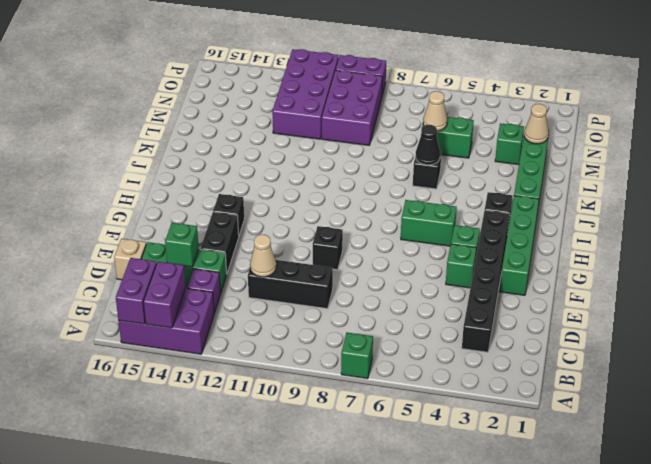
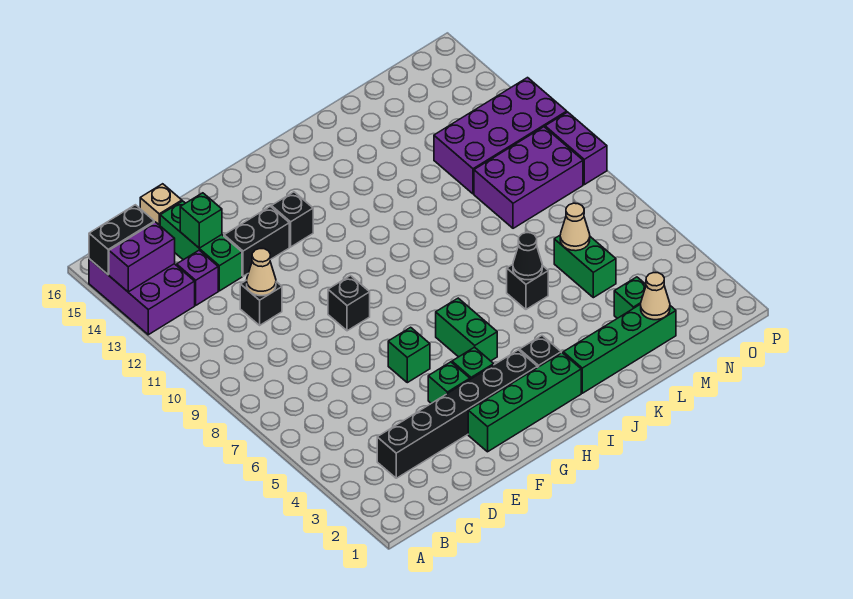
green brick A7 level 1 -> green brick F6 level 1
purple brick A15:B15 level 2 -> black brick A15:B15 level 2
black brick D9:D11 level 1 -> black brick D11 level 1

